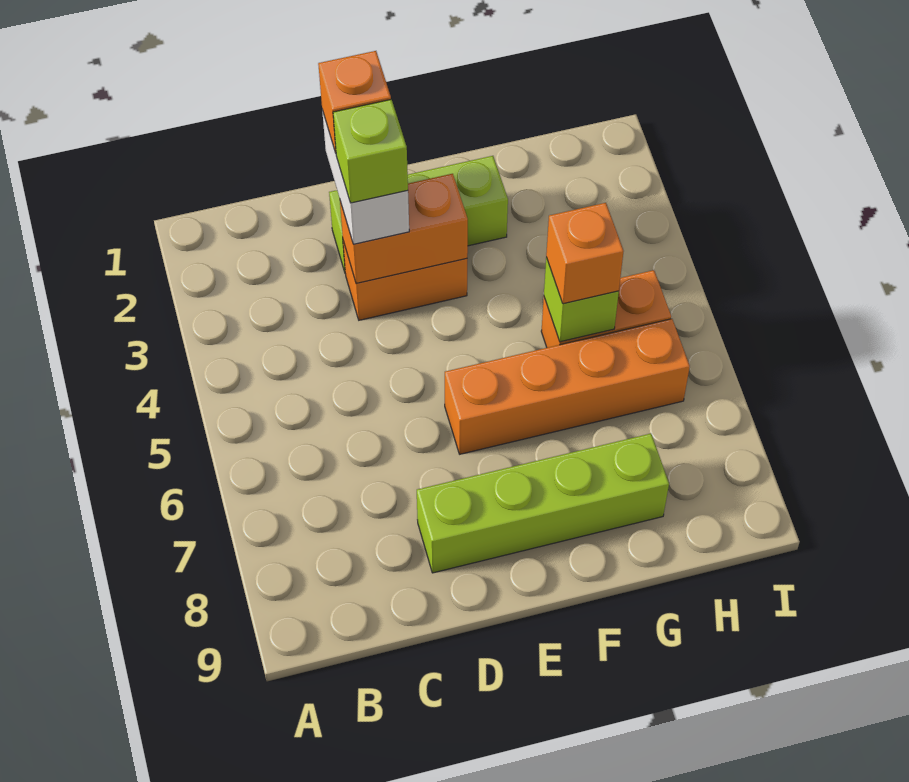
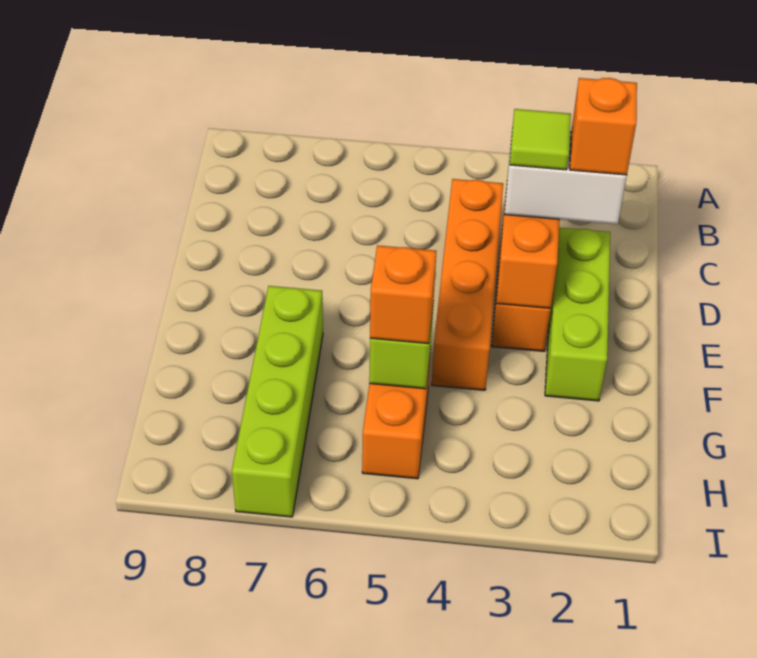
lime brick D3 level 4 -> lime tile D3 level 4
lime brick D8:G8 level 1 -> lime brick F7:I7 level 1
orange brick E6:H6 level 1 -> orange brick C4:F4 level 1

